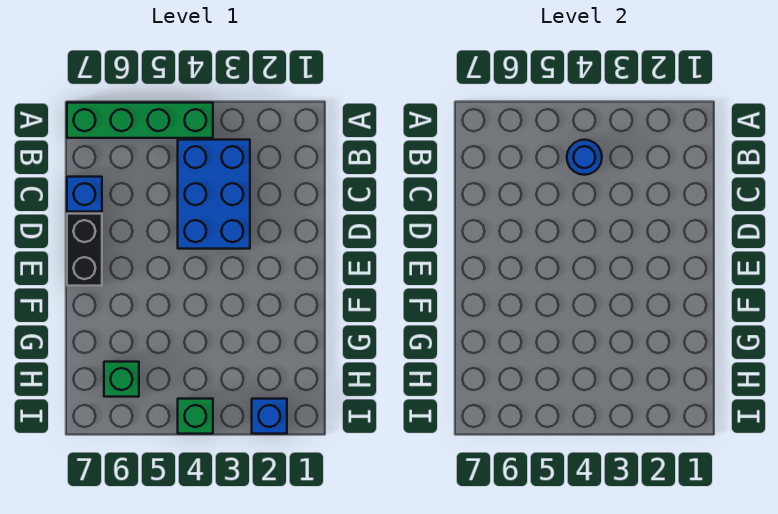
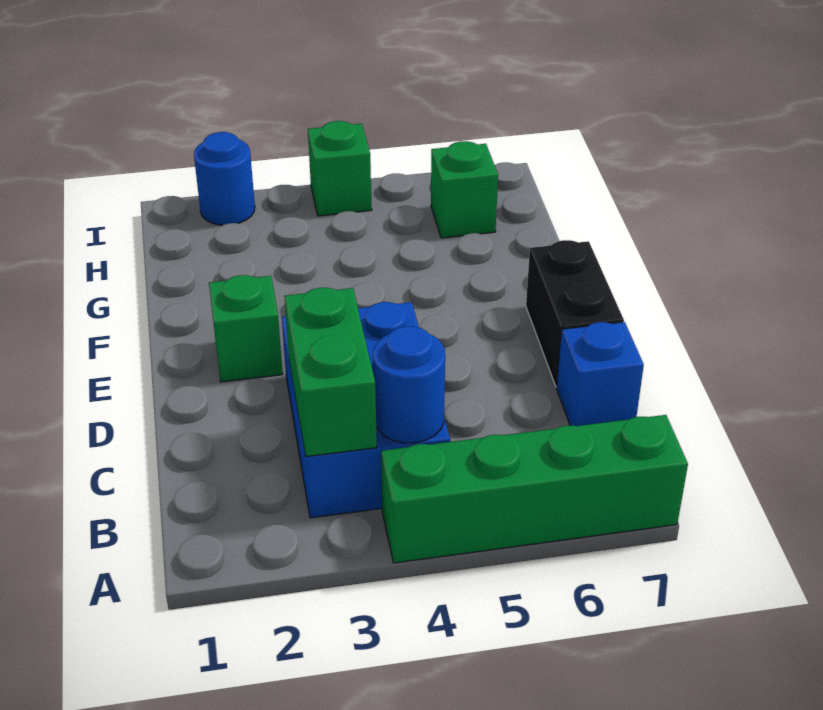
none -> green brick B3:C3 level 2
none -> green brick E2 level 1
blue brick I2 level 1 -> blue round brick I2 level 1

